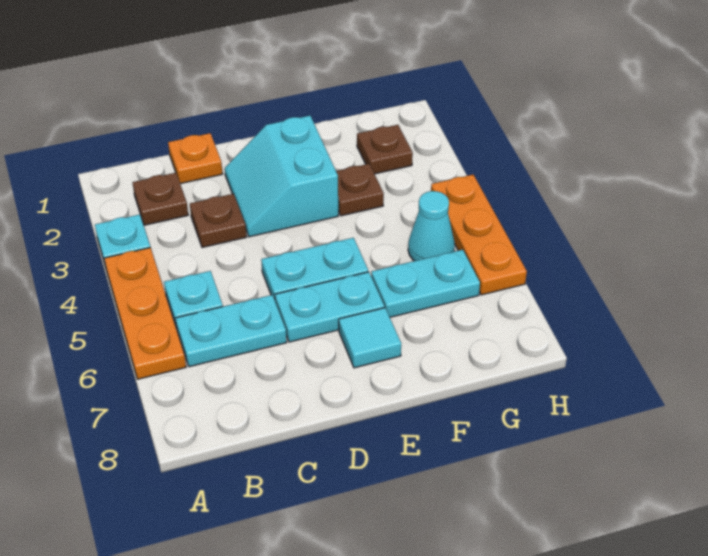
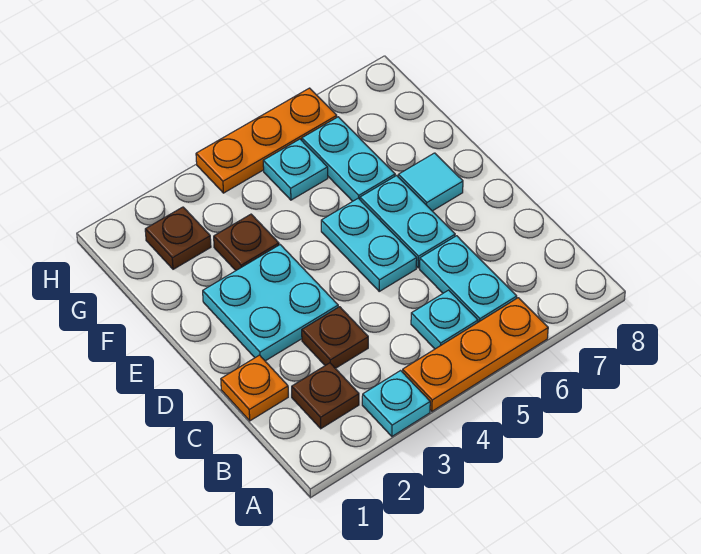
cyan slope D2:E3 level 1 top E -> cyan plate D2:E3 level 1
cyan cone G5 level 1 -> cyan plate G5 level 1

